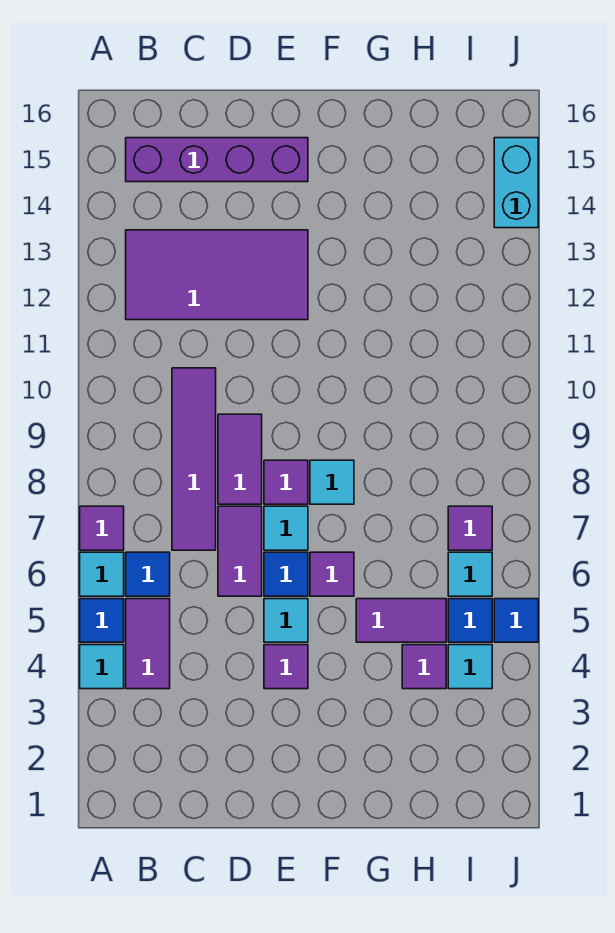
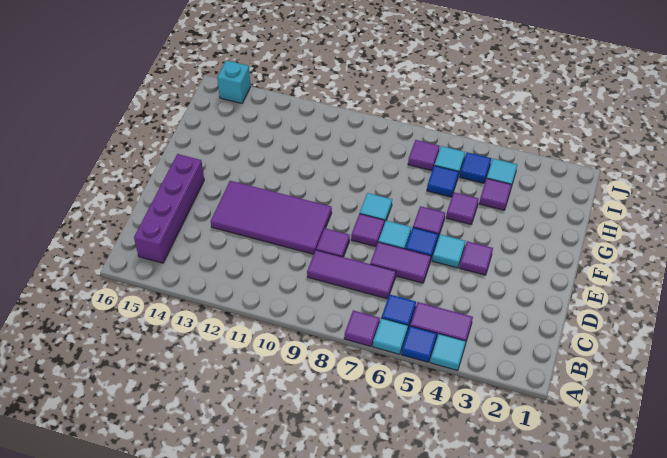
purple tile B12:E13 level 1 -> purple tile D10:E13 level 1
purple tile C7:C10 level 1 -> purple tile C7:C9 level 1
purple tile D8:D9 level 1 -> purple tile D9 level 1
purple tile G5:H5 level 1 -> purple tile G5 level 1
blue tile J5 level 1 -> blue tile H6 level 1
cyan brick J14:J15 level 1 -> cyan brick J15 level 1

